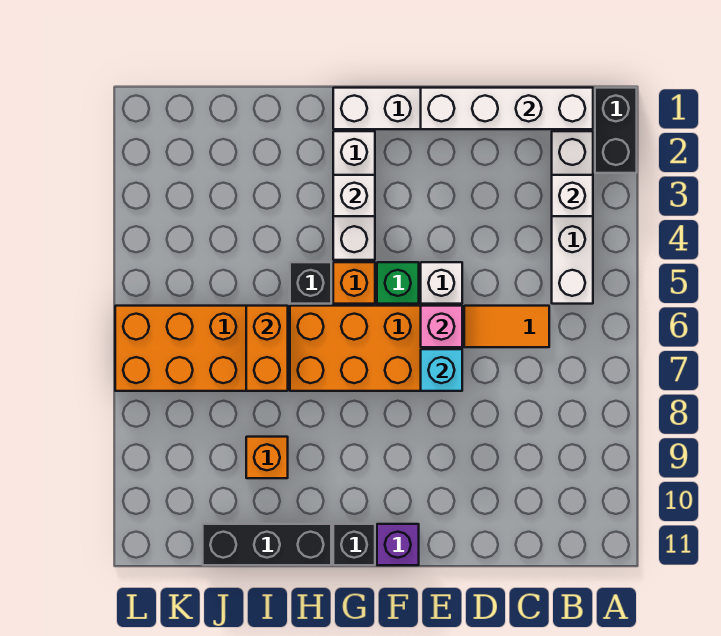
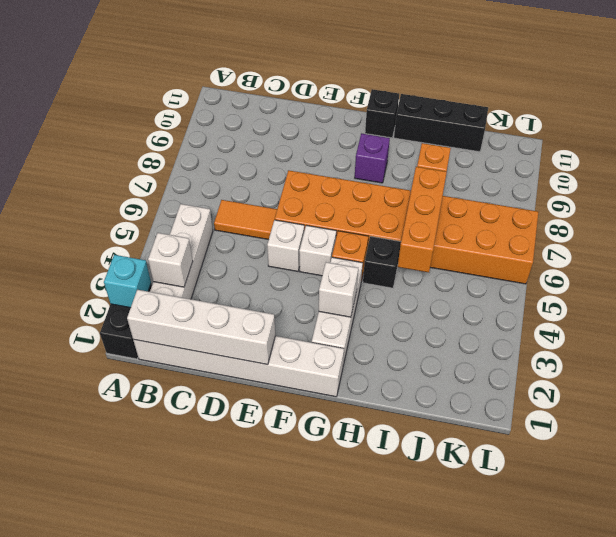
pink brick E6 level 2 -> none
cyan brick E7 level 2 -> cyan brick A2 level 2
green brick F5 level 1 -> white brick F5 level 1
purple brick F11 level 1 -> purple brick G9 level 1
orange brick I6:I7 level 2 -> orange brick I5:I7 level 2

